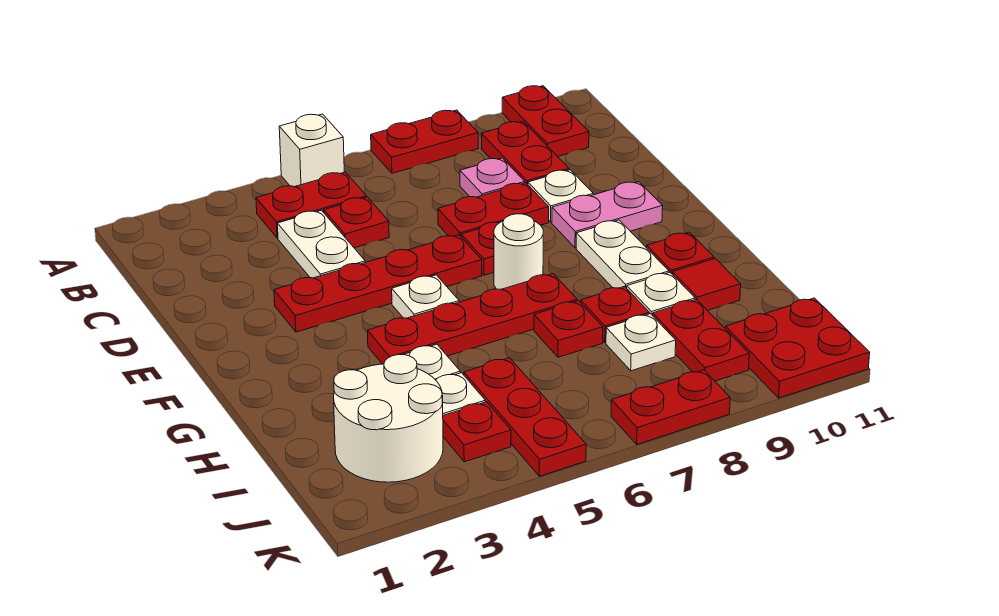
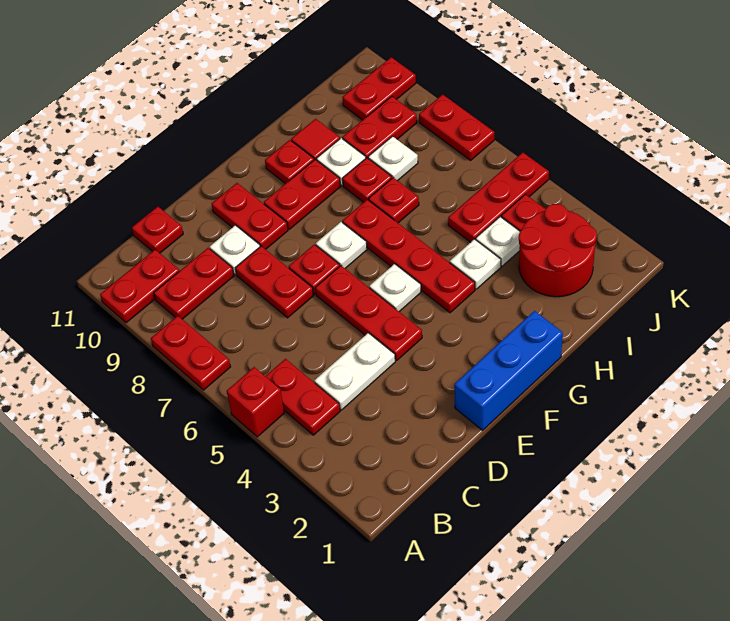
white brick A5 level 1 -> red brick A5 level 1
red plate C5 level 1 -> red plate C11 level 1
pink plate C8 level 1 -> none
none -> blue brick E1:G1 level 1
red plate E3:E6 level 1 -> red plate E4:E6 level 1
pink plate E9:E10 level 1 -> red plate E9:E10 level 1
white round brick F7 level 1 -> white plate F7 level 1
white plate F9:G9 level 1 -> red plate F9:G9 level 1
white round brick I2:J3 level 1 -> red round brick I2:J3 level 1
red plate J10:K11 level 1 -> red plate J10:K10 level 1

